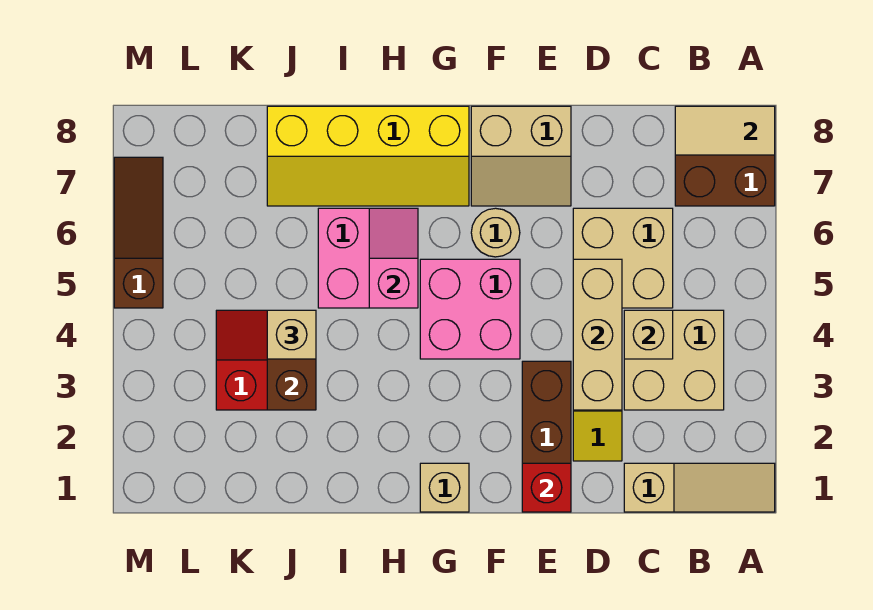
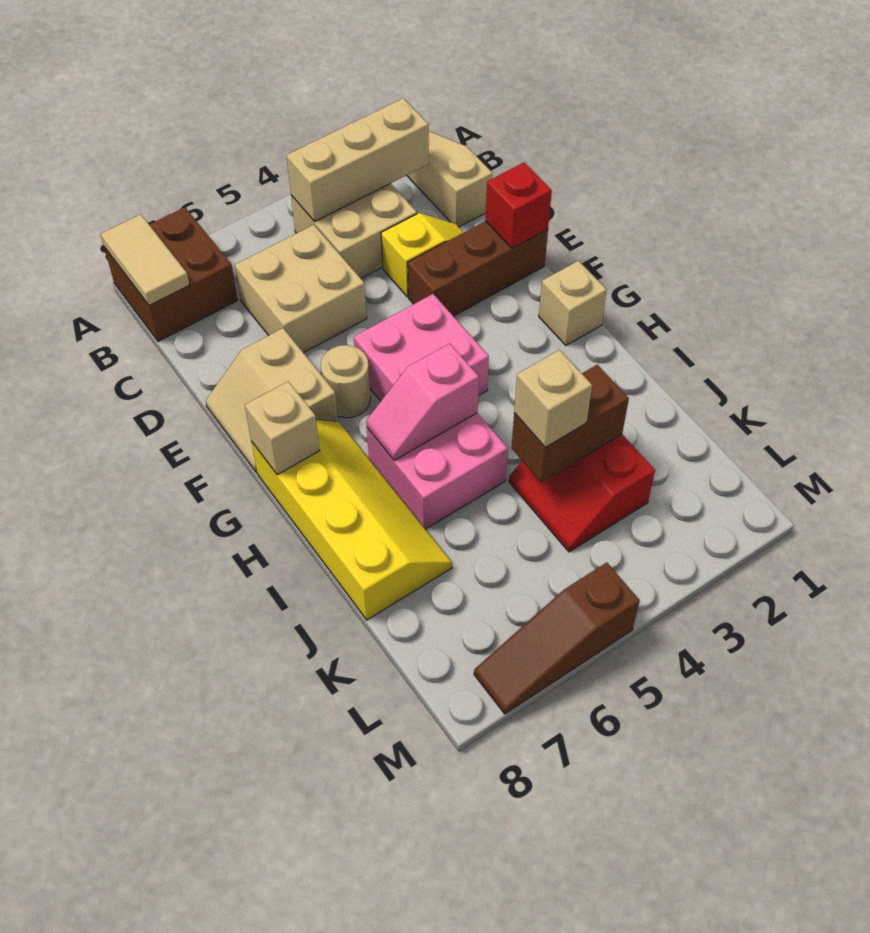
tan brick C4 level 2 -> tan brick G8 level 2
tan brick D3:D5 level 2 -> tan brick B2:B4 level 2
tan slope E7:F8 level 1 top 8 -> tan slope E7:F8 level 1 top 7

